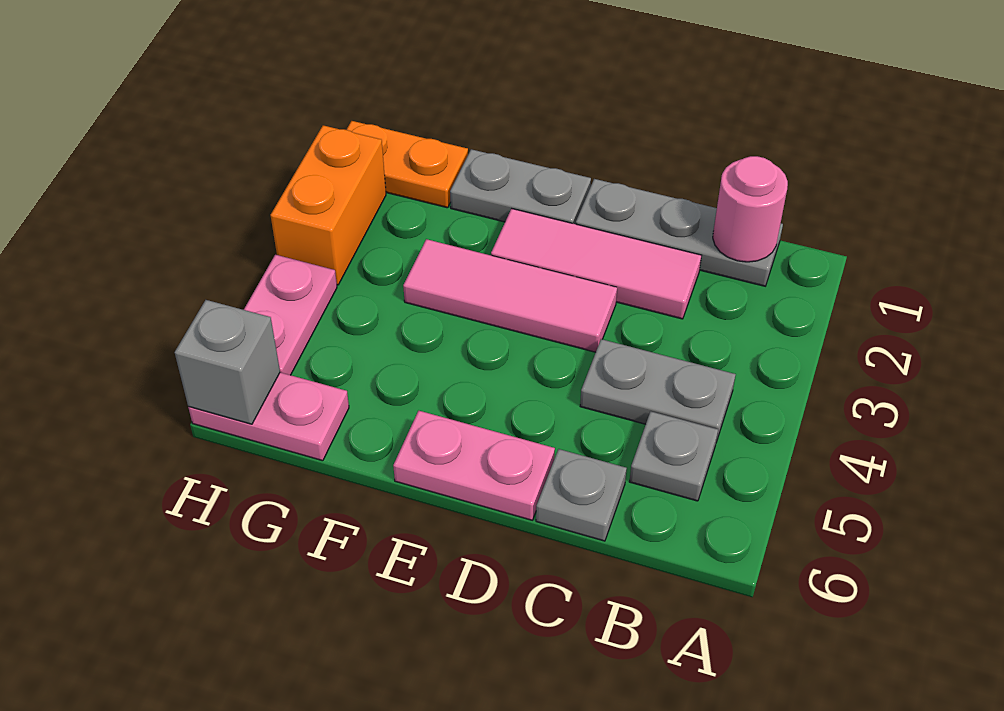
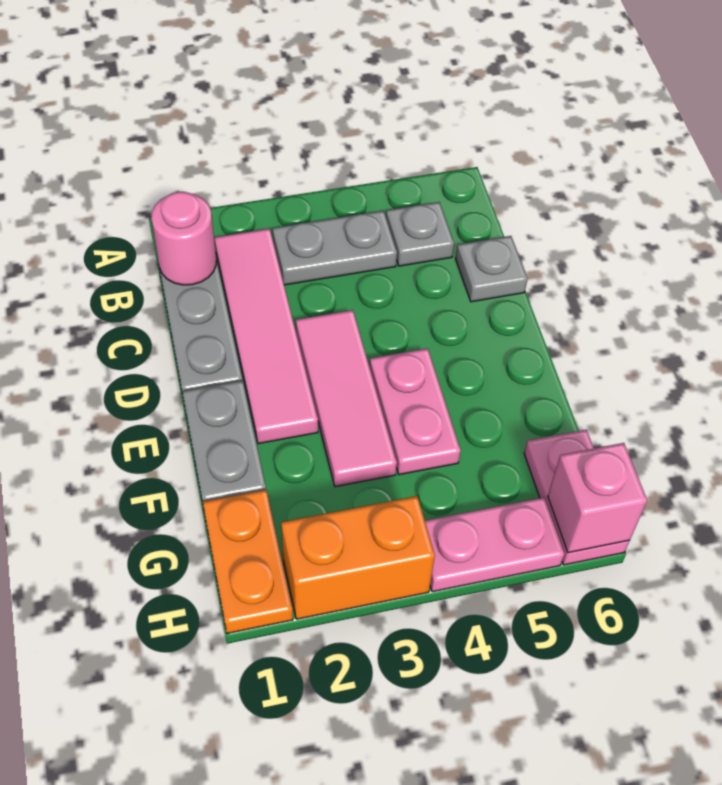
grey plate B4:C4 level 1 -> grey plate B3:B4 level 1
pink tile C2:E2 level 1 -> pink tile B2:E2 level 1
pink plate D6:E6 level 1 -> pink plate E4:F4 level 1
grey brick H6 level 2 -> pink brick H6 level 2

